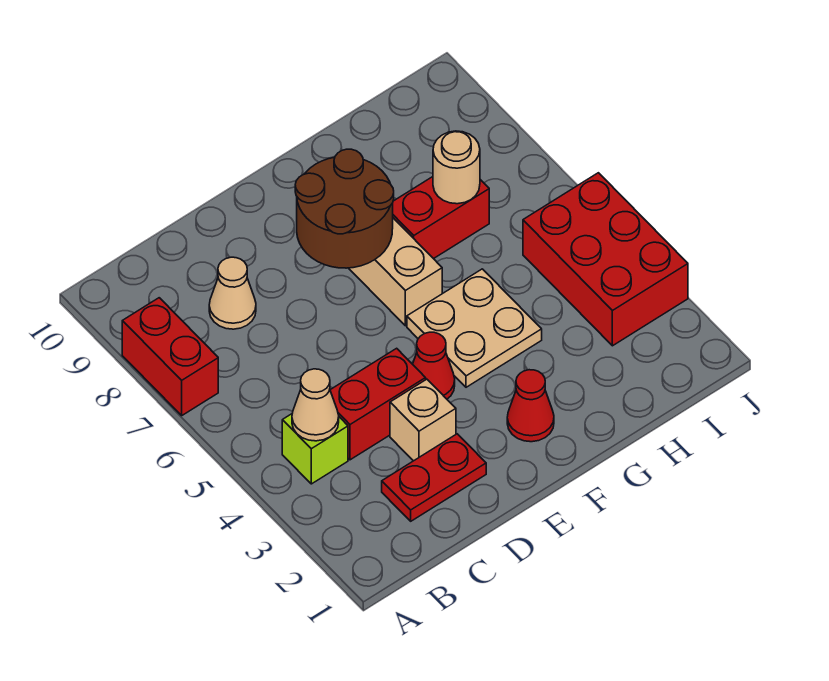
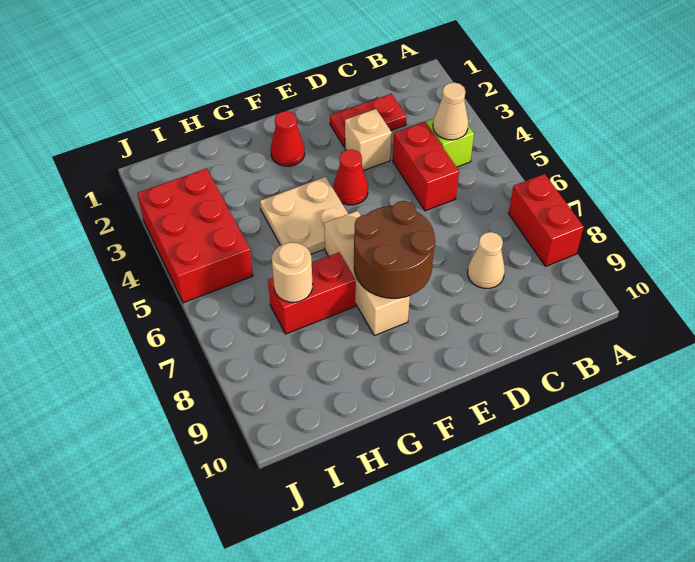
red brick C4:D4 level 1 -> red brick C4:C5 level 1

